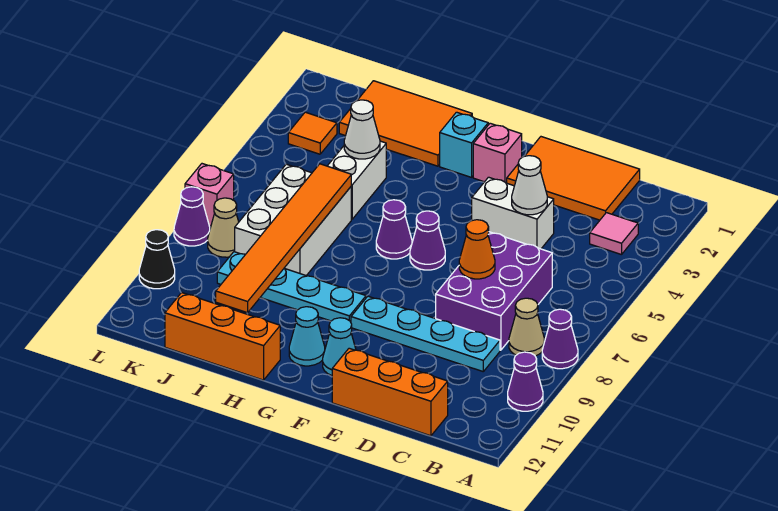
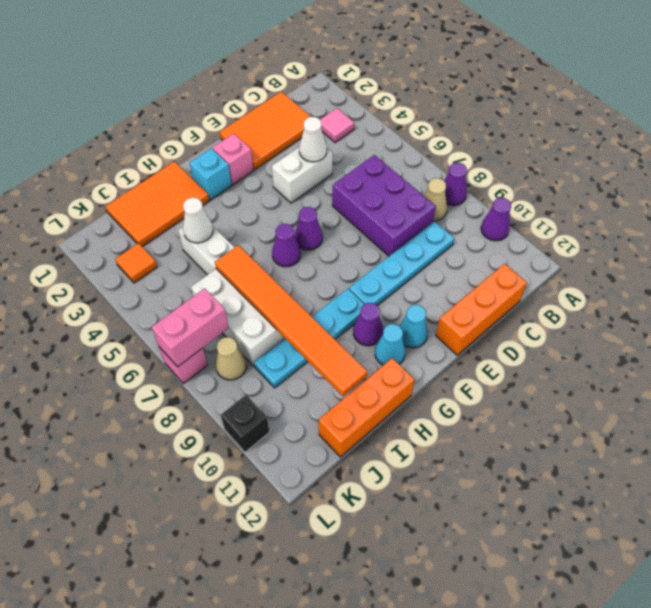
orange cone D7 level 2 -> none
none -> pink brick K7:L7 level 2
purple cone L8 level 1 -> purple cone G10 level 1
black cone L10 level 1 -> black brick L10 level 1

